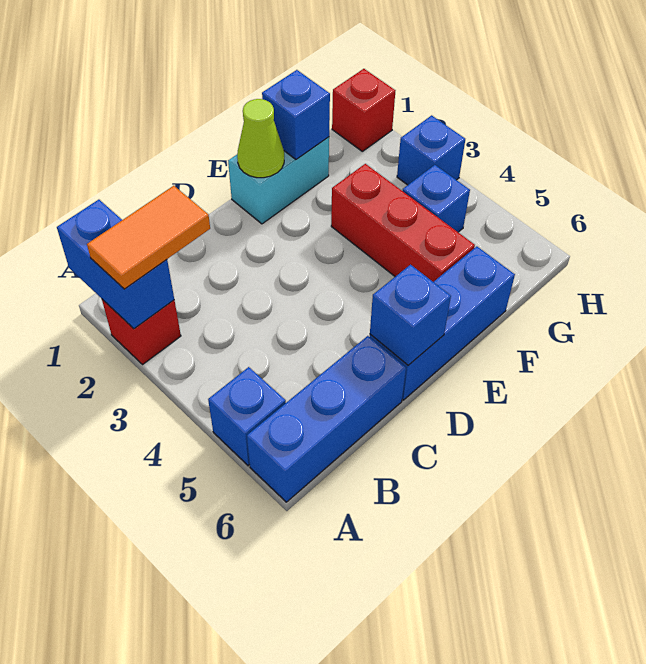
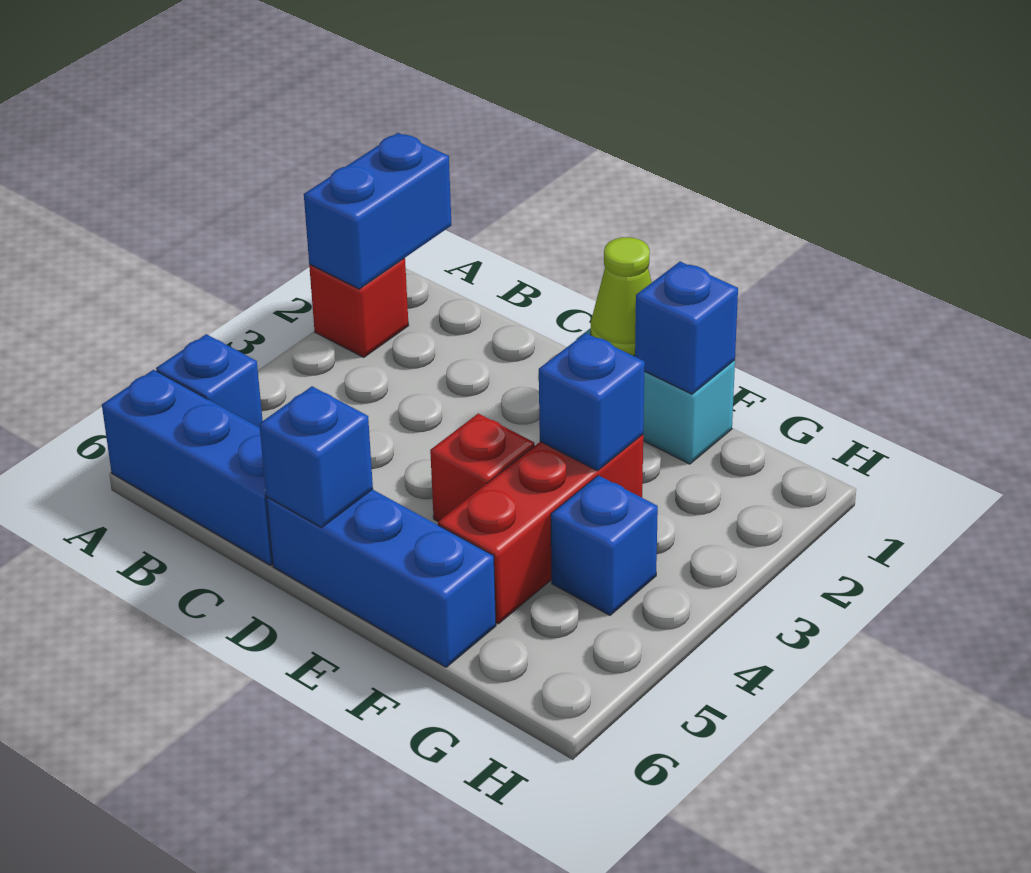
orange tile A2:B2 level 3 -> none
red brick H1 level 1 -> red brick E4 level 1
blue brick H3 level 1 -> blue brick F3 level 2

